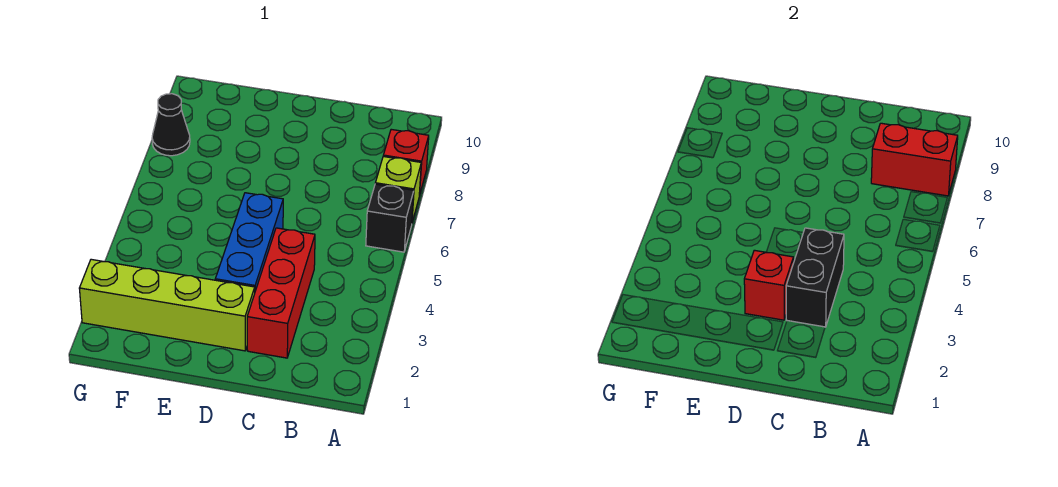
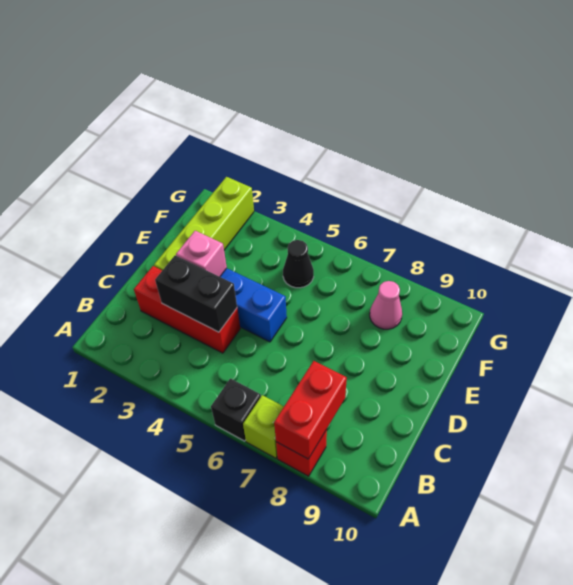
red brick D3 level 2 -> pink brick D3 level 2
none -> pink cone F8 level 1
black cone G8 level 1 -> black cone F5 level 1

